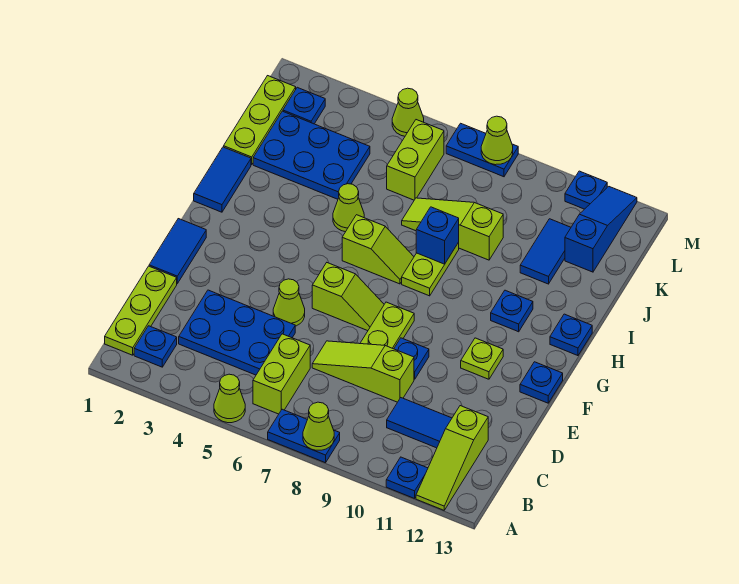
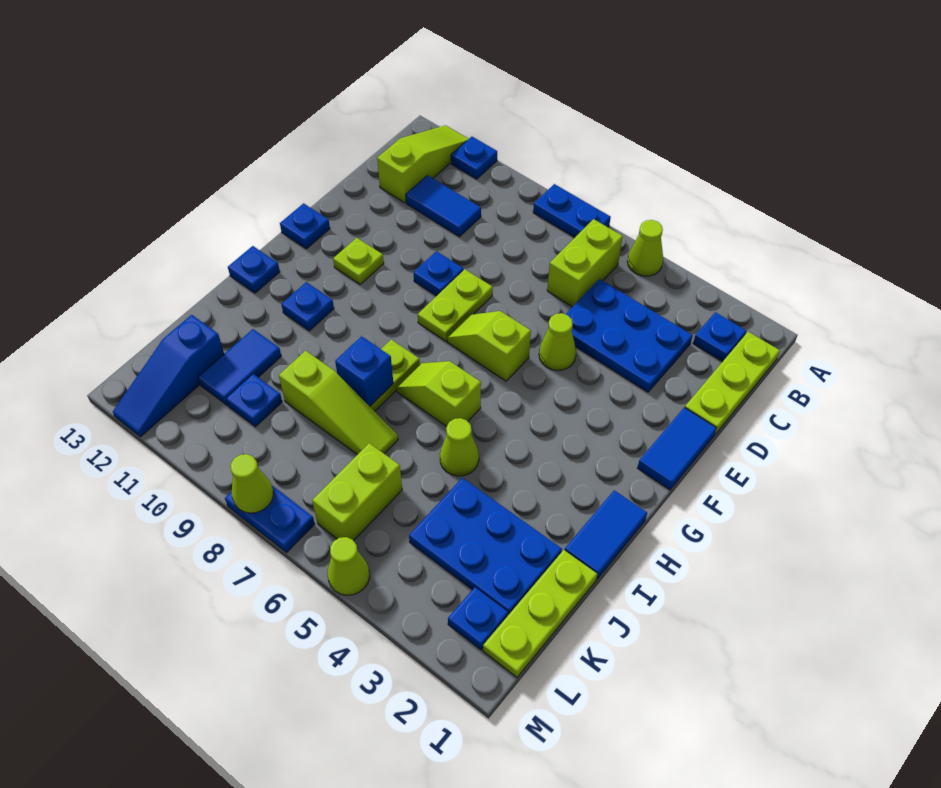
lime cone A8 level 2 -> none
lime slope D7:D9 level 1 top 9 -> none
blue plate M11 level 1 -> blue plate K10 level 1

